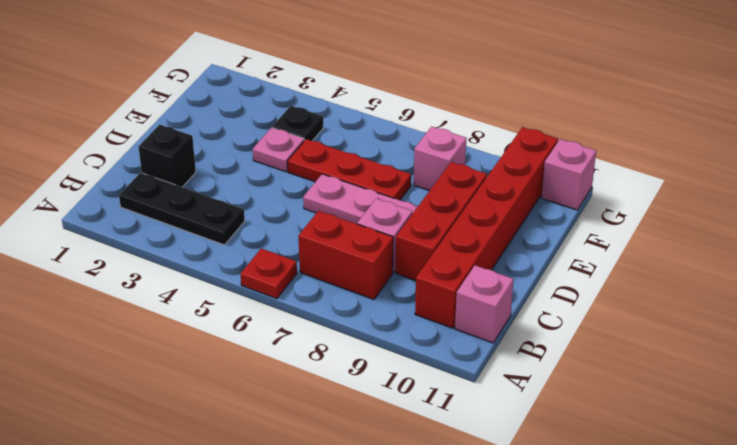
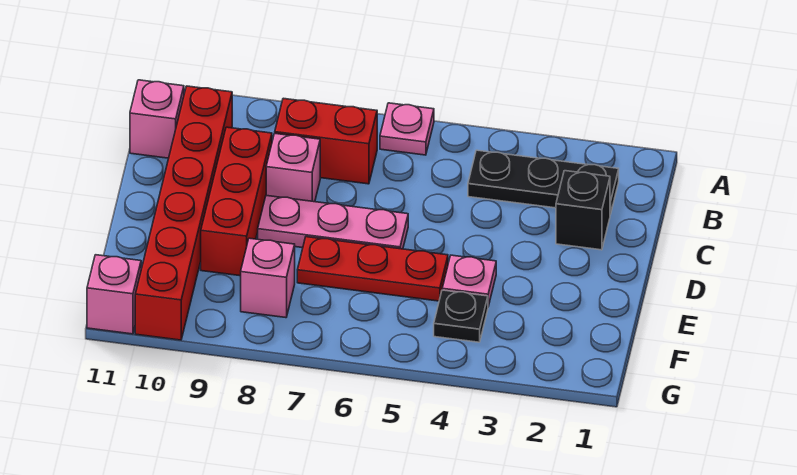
red plate A6 level 1 -> pink plate A6 level 1

